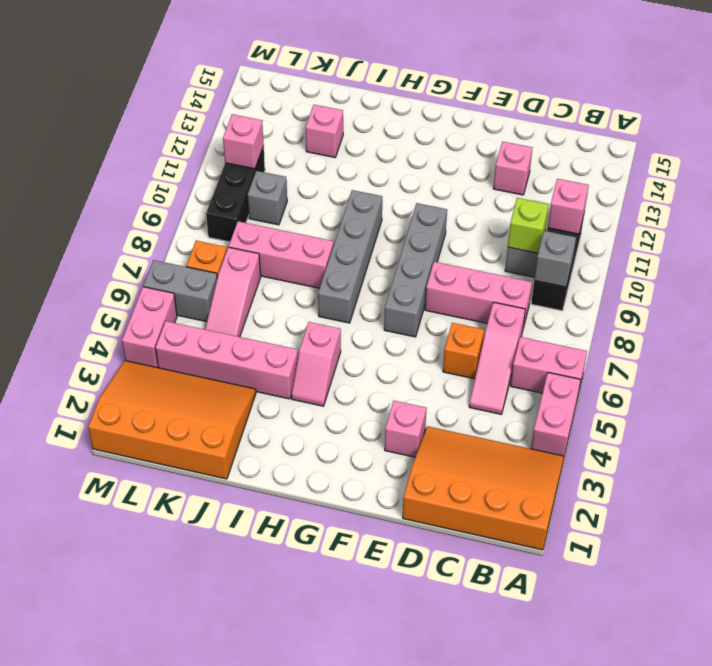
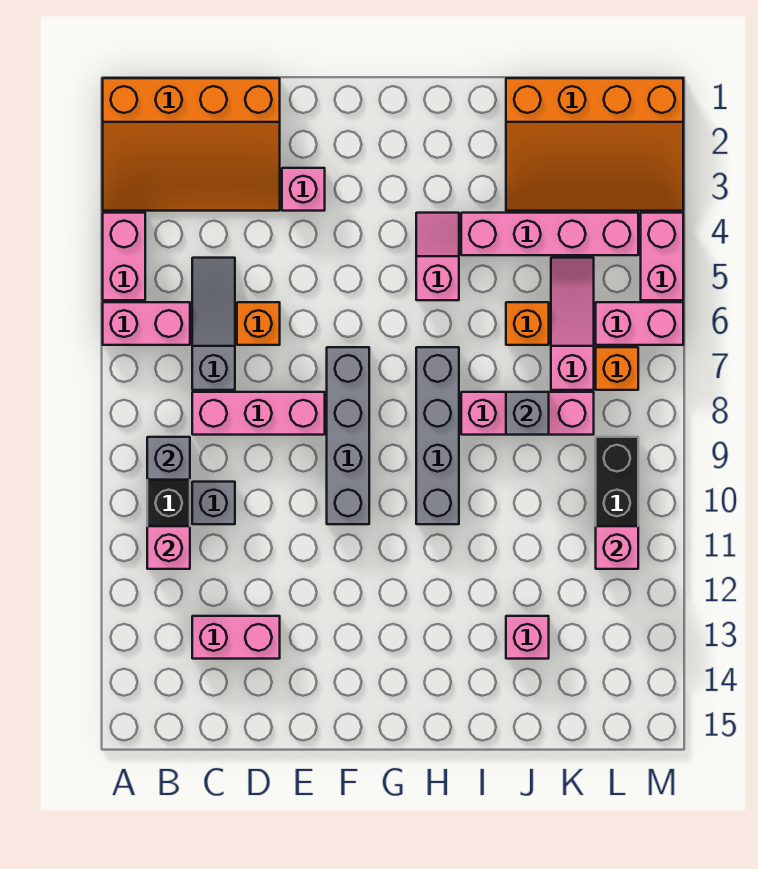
pink slope C5:C7 level 1 top 7 -> grey slope C5:C7 level 1 top 7
lime brick C10 level 2 -> none
pink brick D13 level 1 -> pink brick C13:D13 level 1
none -> orange brick J6 level 1
grey brick K10 level 1 -> grey brick J8 level 2
grey brick L6:M6 level 1 -> pink brick L6:M6 level 1

